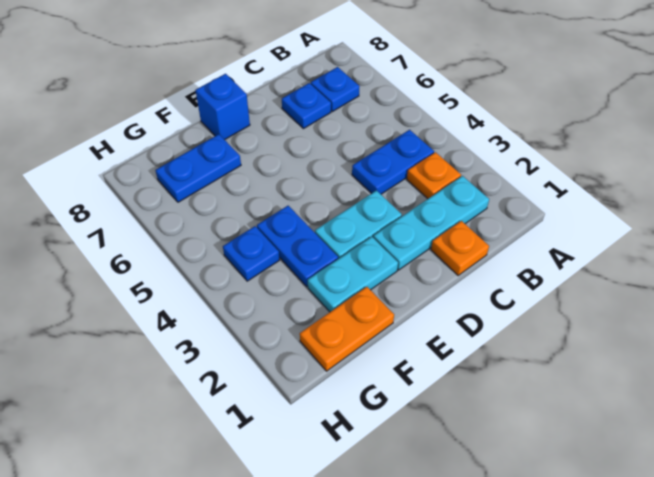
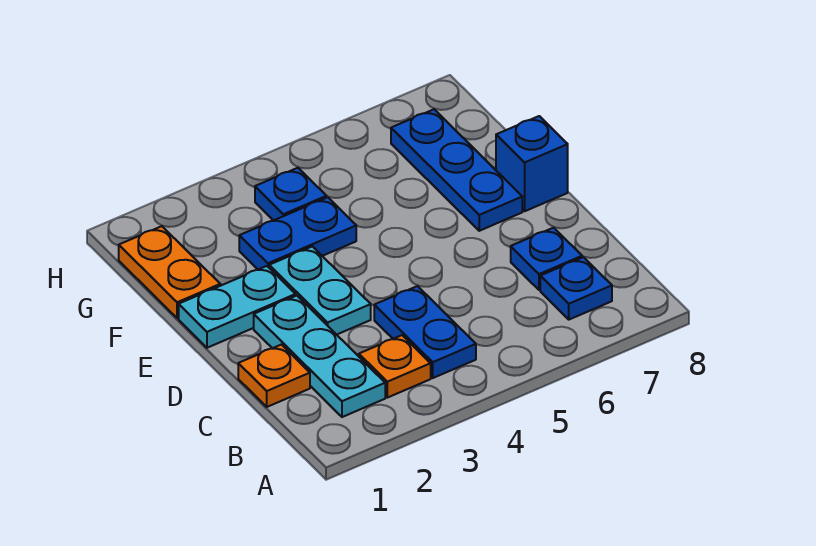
cyan plate E2:F2 level 1 -> cyan plate E1:E2 level 1
blue plate F7:G7 level 1 -> blue plate E7:G7 level 1

